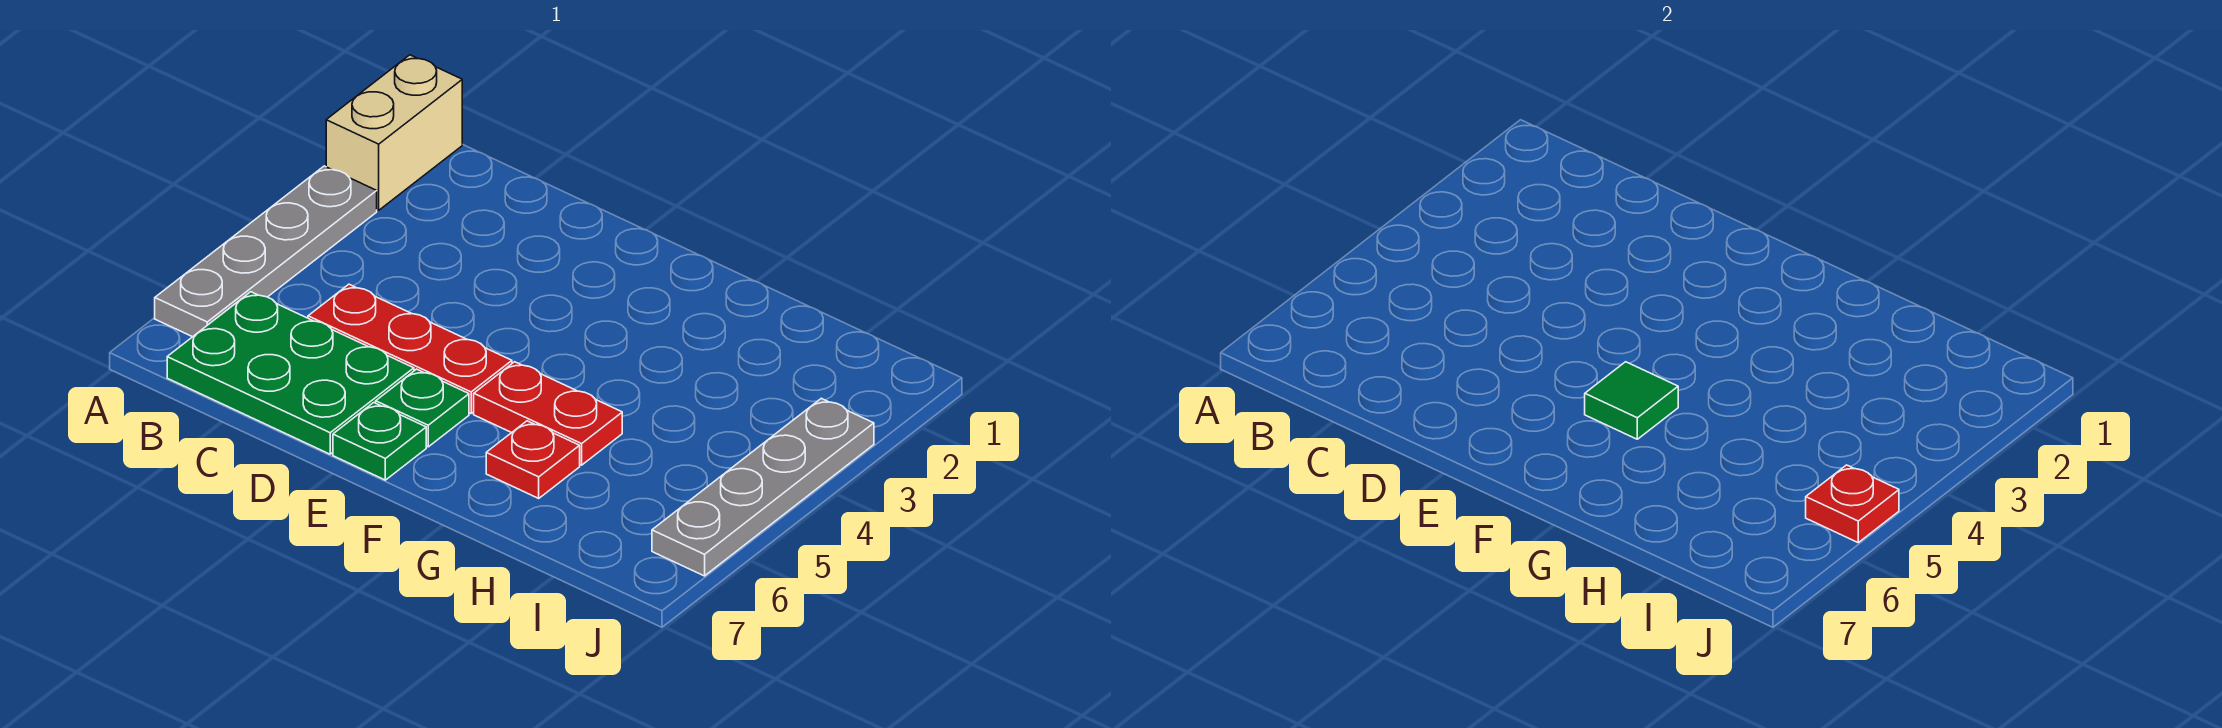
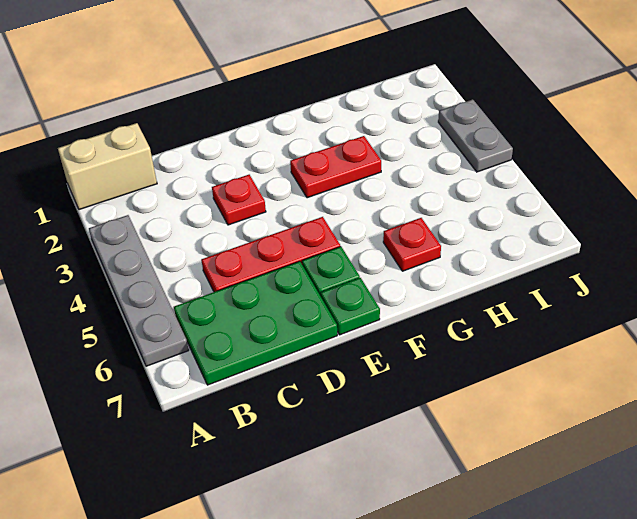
tan brick A1:A2 level 1 -> tan brick A1:B1 level 1
red plate F5:G5 level 1 -> red plate F3:G3 level 1
green tile F5 level 2 -> none
grey plate J3:J6 level 1 -> grey plate J3:J4 level 1
red plate J5 level 2 -> red plate D3 level 1

